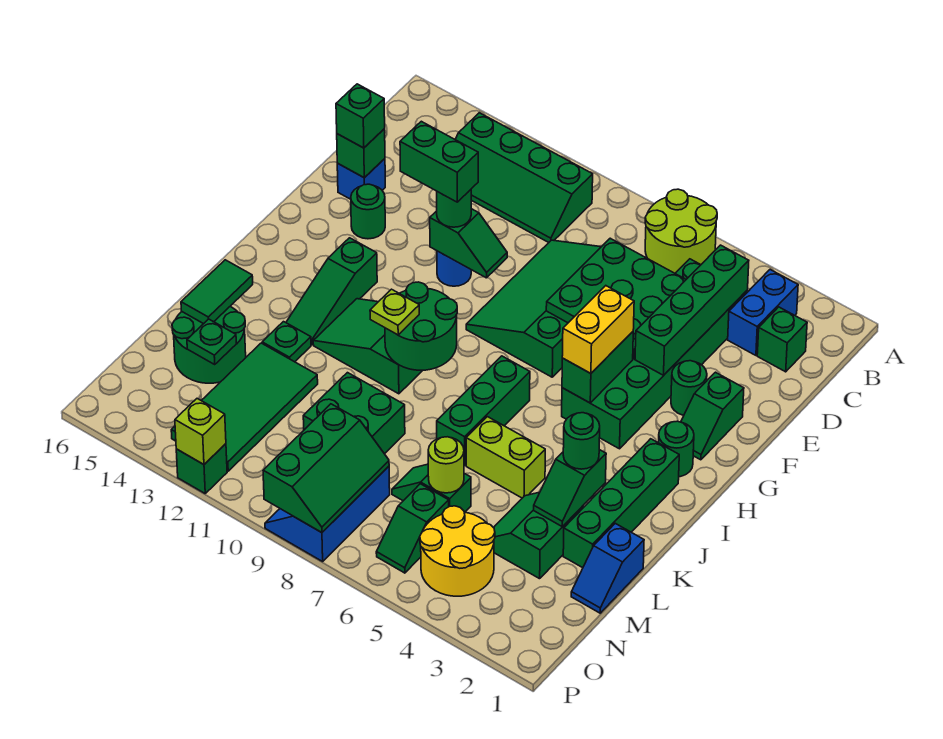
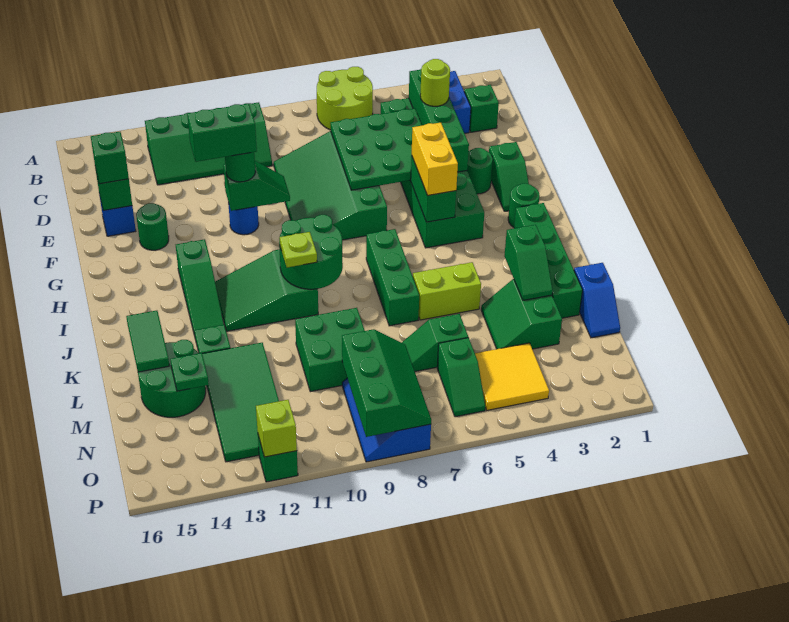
green round brick K3 level 3 -> none
lime round brick M6 level 2 -> lime round brick D4 level 3
yellow round brick N4:O5 level 1 -> yellow tile N4:O5 level 1

